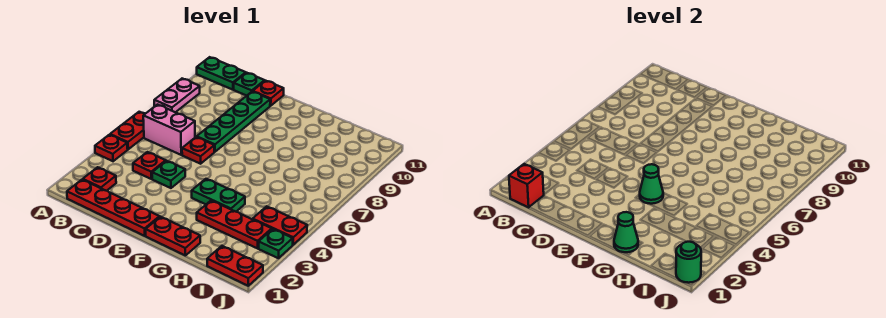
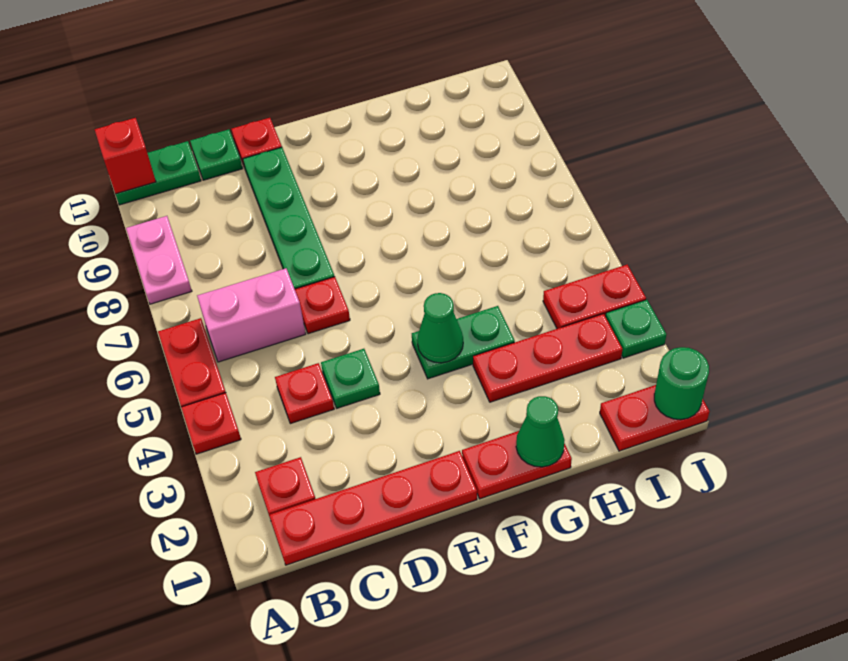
red brick B1 level 2 -> red brick A11 level 2

